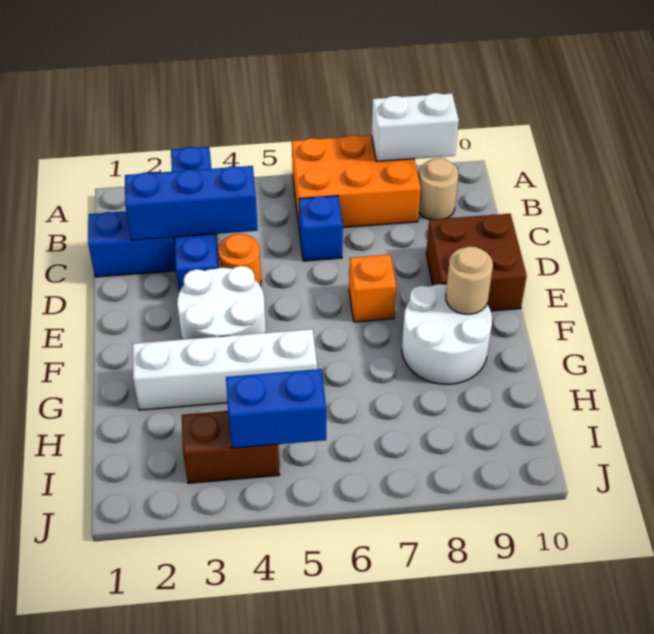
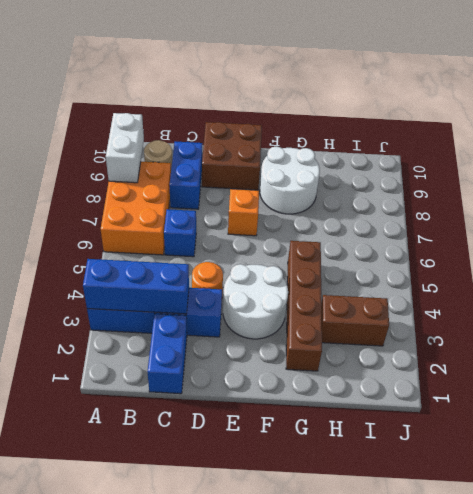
blue brick C2:C4 level 2 -> blue brick A3:C3 level 2
tan round brick F9 level 2 -> none
white brick G2:G5 level 1 -> brown brick G2:G5 level 1
brown brick I3:I4 level 1 -> brown brick H3:I3 level 1
blue brick I4:I5 level 2 -> blue brick C8:C9 level 1

